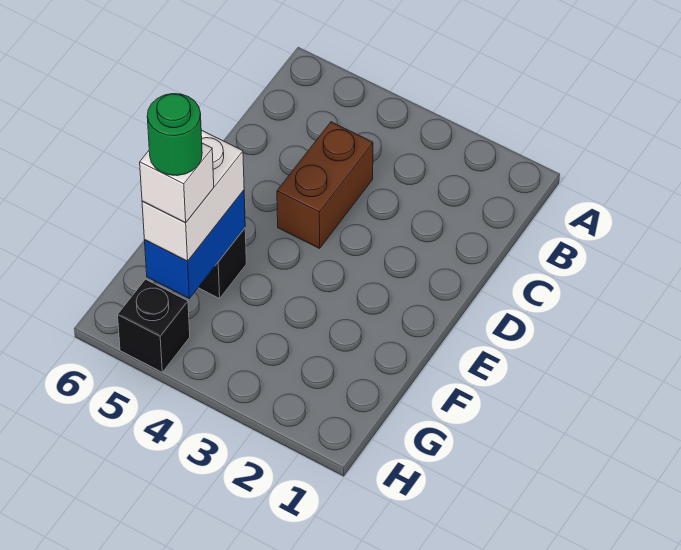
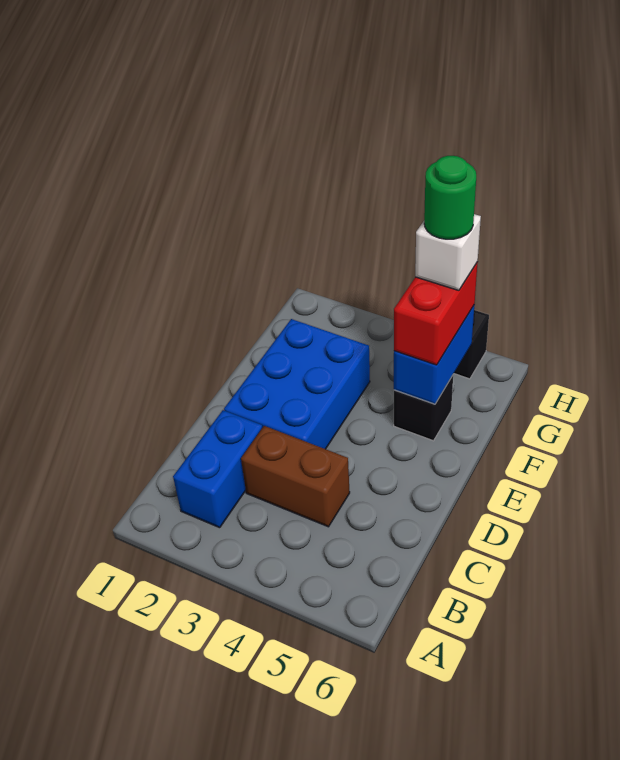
none -> blue brick B2:C2 level 1
brown brick C4:D4 level 1 -> brown brick C3:C4 level 1
none -> blue brick D2:F3 level 1
white brick F5:G5 level 3 -> red brick F5:G5 level 3

